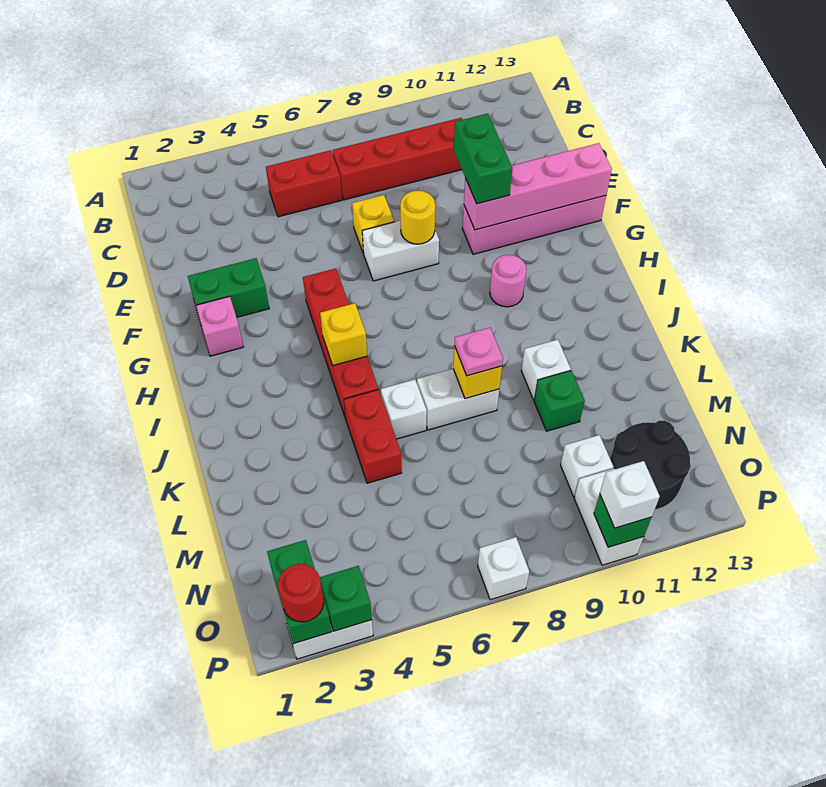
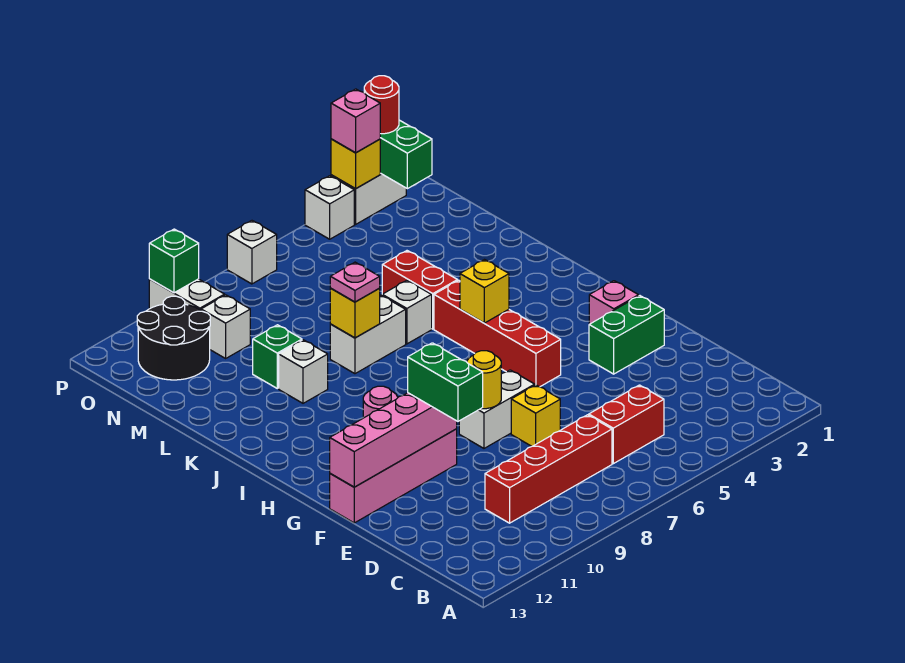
green brick P3 level 2 -> yellow brick P3 level 2
none -> pink brick P3 level 3
white brick P10 level 3 -> white brick P4 level 1

